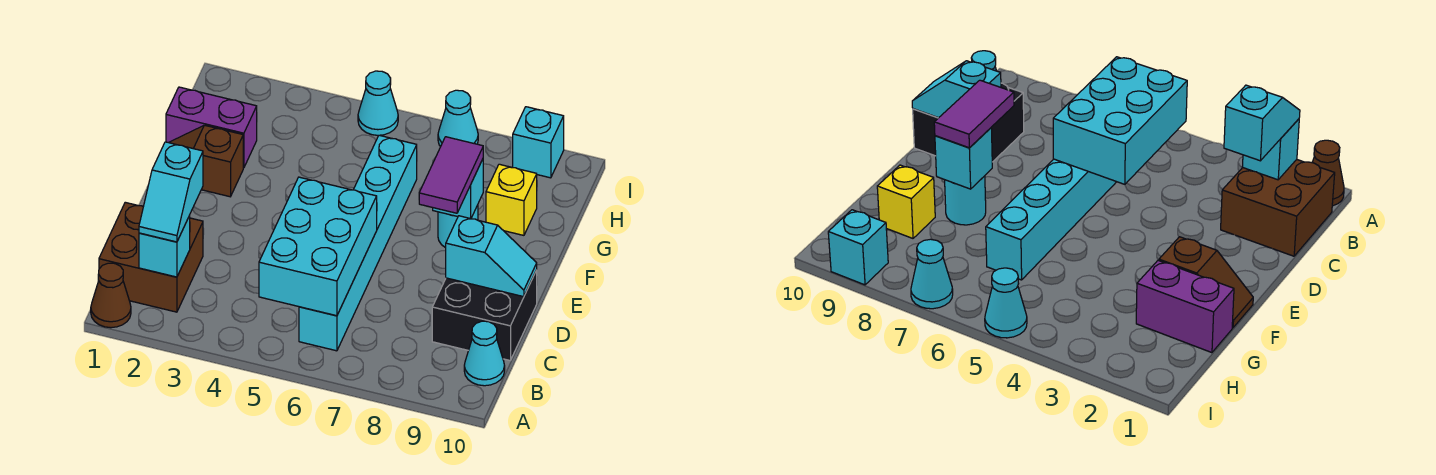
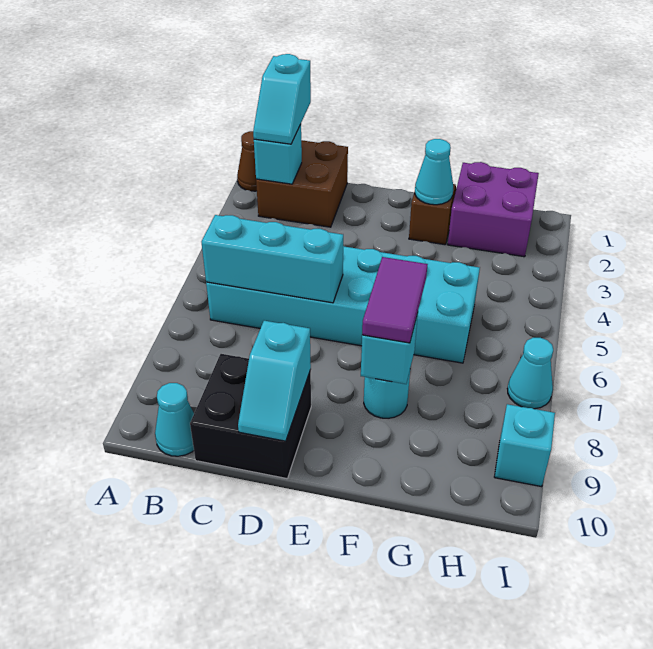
cyan slope B2:C2 level 3 top C -> cyan slope B1:B2 level 3 top 1
cyan brick B5:D6 level 2 -> cyan brick B6:D6 level 2
cyan brick B6:G6 level 1 -> cyan brick B5:G6 level 1
purple tile E8:F8 level 3 -> purple tile F7:F8 level 3
purple brick G1:G2 level 1 -> purple brick G1:H2 level 1
yellow brick G9 level 1 -> none
cyan cone I5 level 1 -> cyan cone F2 level 2

